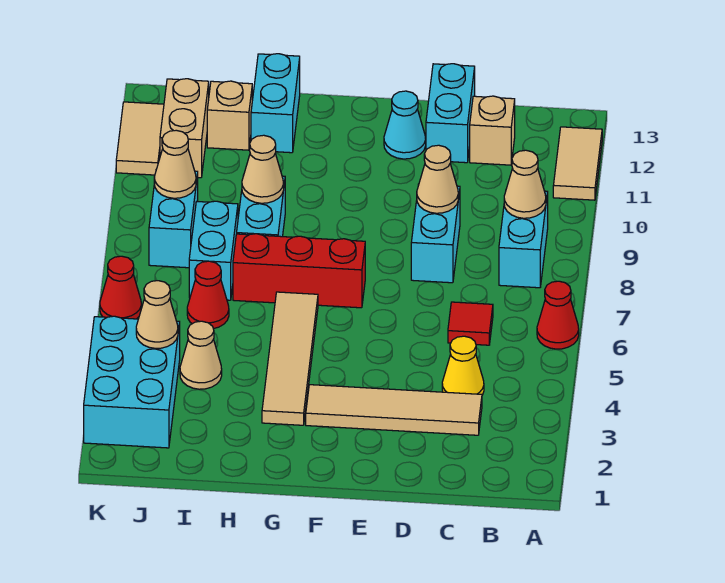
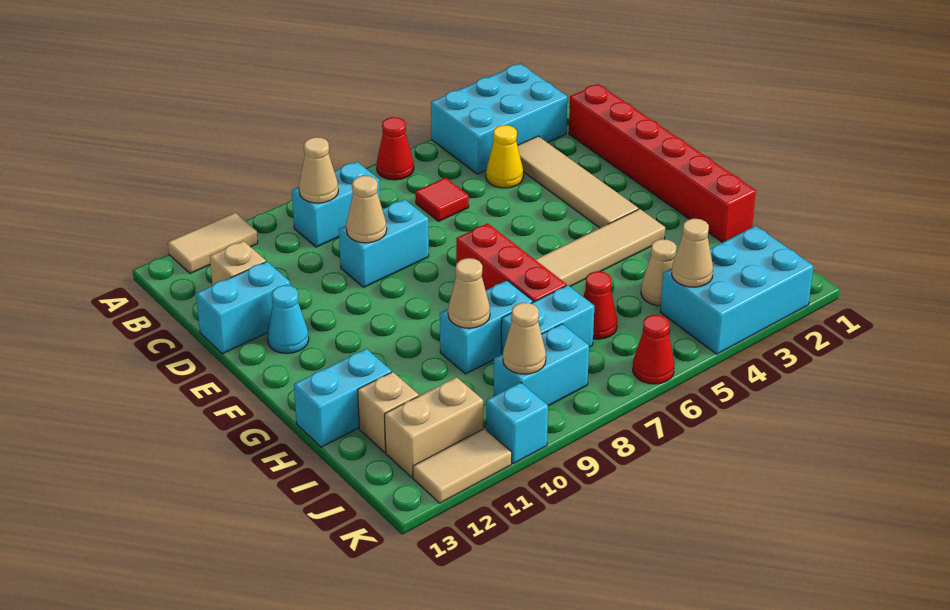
none -> cyan brick A2:B4 level 1
none -> red brick C1:H1 level 1
none -> cyan brick K10 level 1

